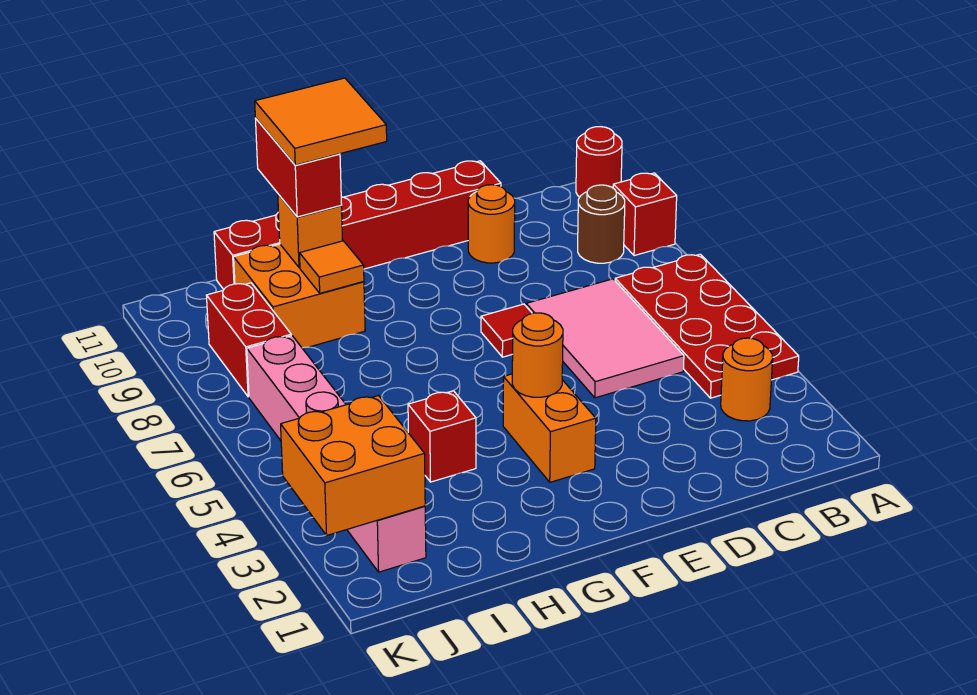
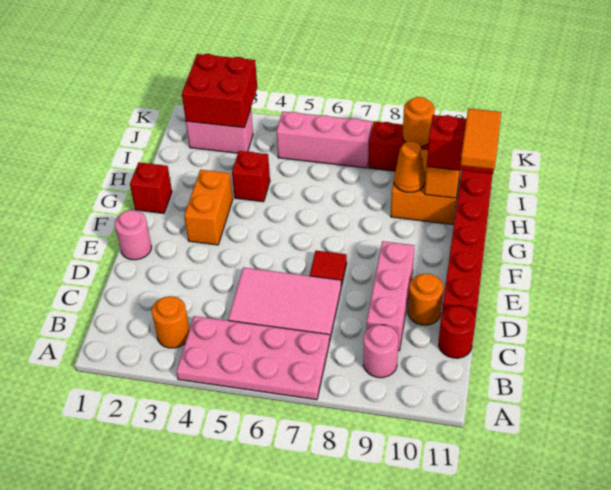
red plate A4:B7 level 1 -> pink plate A4:B7 level 1
red brick A9 level 1 -> red brick G1 level 1
red round brick A11 level 1 -> red round brick C11 level 1
brown round brick B9 level 1 -> pink round brick B9 level 1
none -> pink brick C9:E9 level 1
none -> pink round brick E1 level 1
orange brick F3:F4 level 1 -> orange brick F3:G3 level 1
orange round brick F4 level 2 -> orange round brick J9 level 2
orange tile G10:H11 level 4 -> orange tile G11:H11 level 4
orange tile H9 level 2 -> orange cone H9 level 2
orange brick J2:K3 level 2 -> red brick J2:K3 level 2

